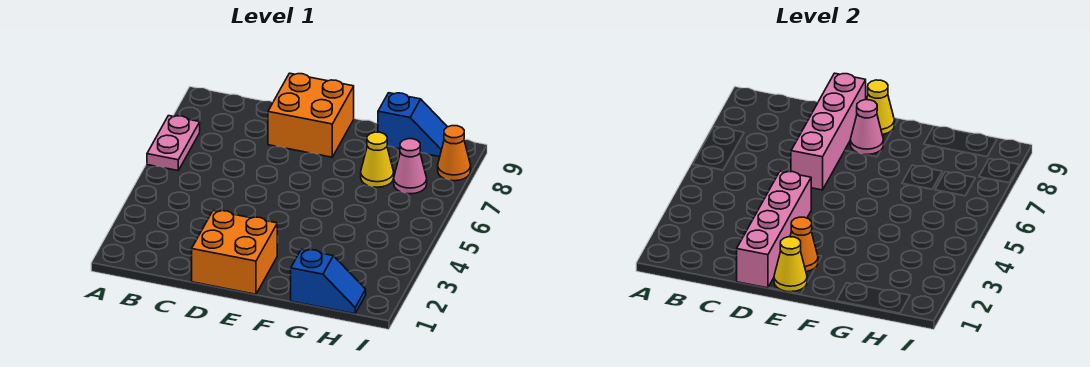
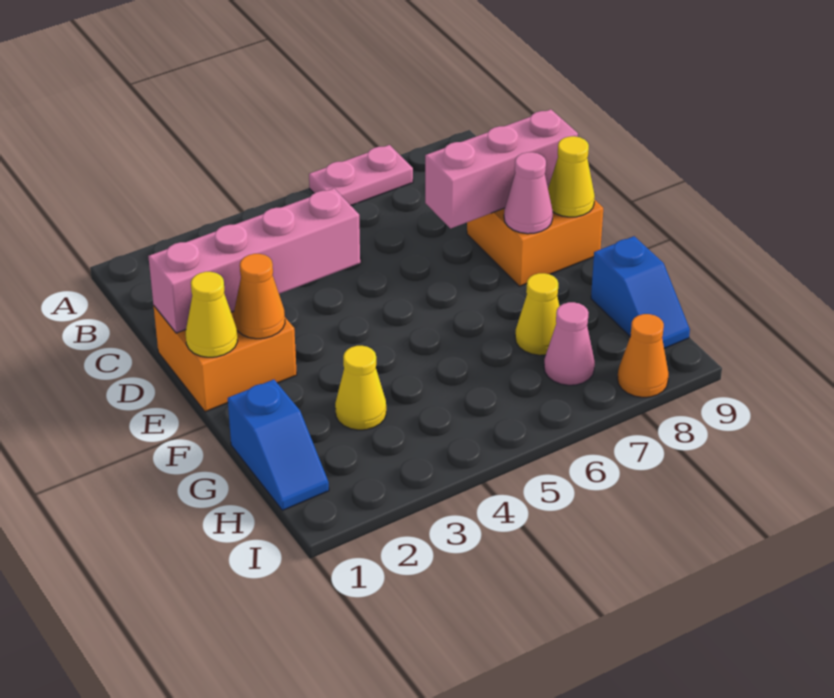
pink brick D6:D9 level 2 -> pink brick D7:D9 level 2
none -> yellow cone G3 level 1

